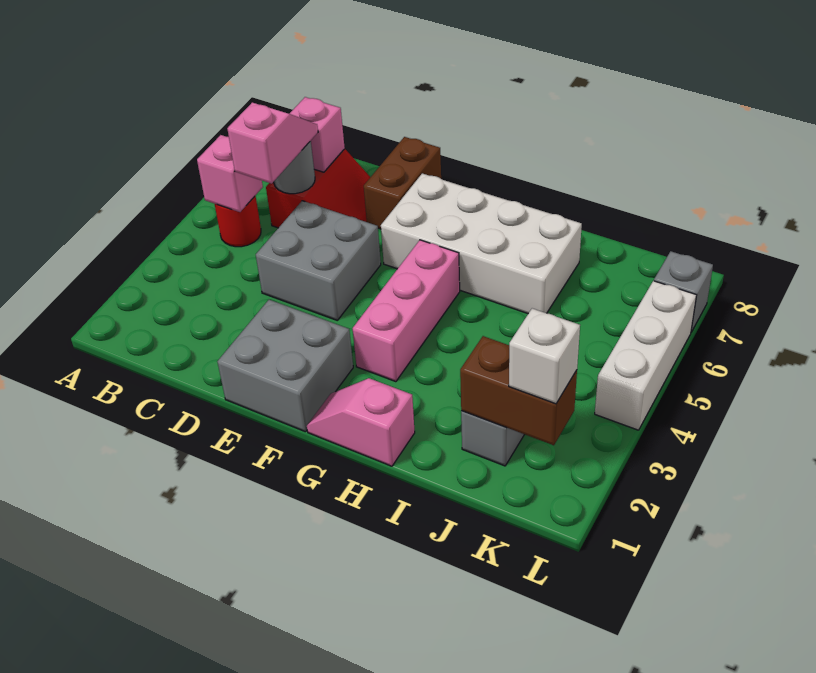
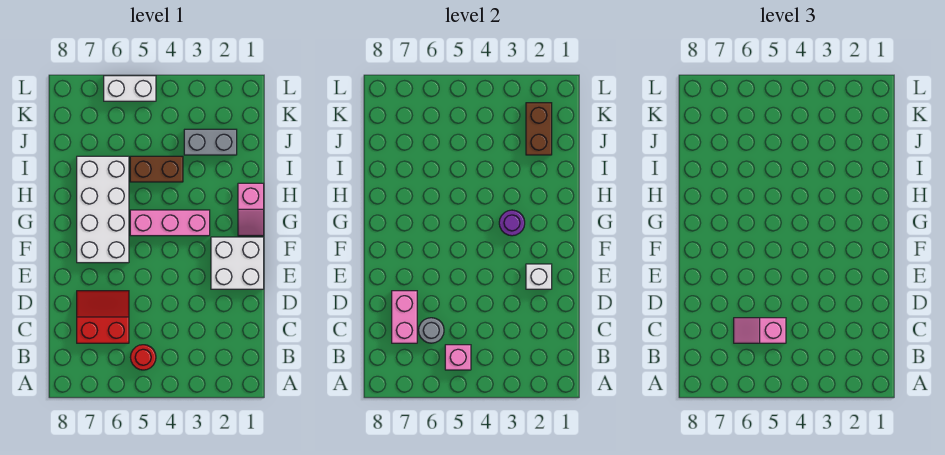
pink brick C7 level 2 -> pink brick C7:D7 level 2
grey brick D4:E5 level 1 -> none
grey brick E1:F2 level 1 -> white brick E1:F2 level 1
brown brick E7:E8 level 1 -> brown brick I4:I5 level 1
none -> purple round brick G3 level 2
white brick K2 level 3 -> white brick E2 level 2
white brick L4:L6 level 1 -> white brick L5:L6 level 1
grey brick L7 level 1 -> none

